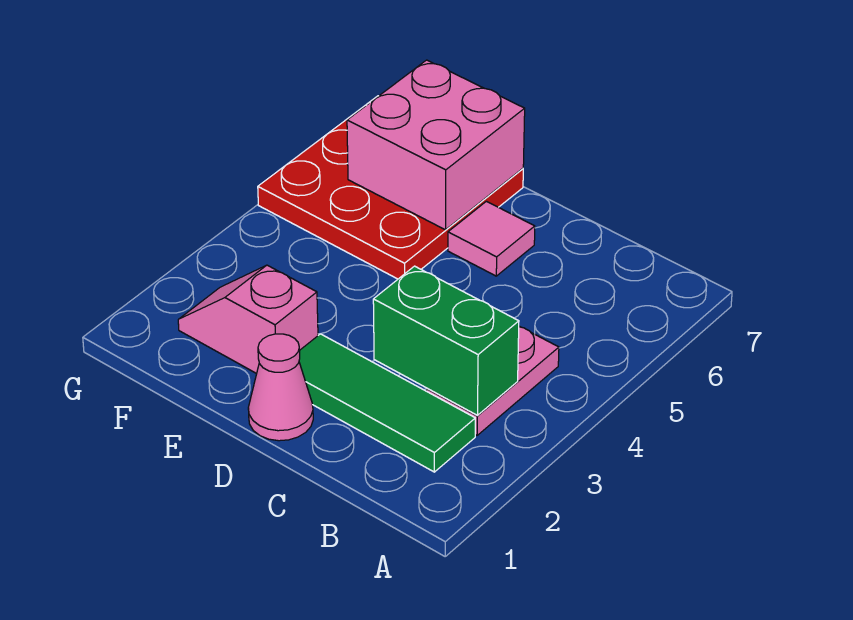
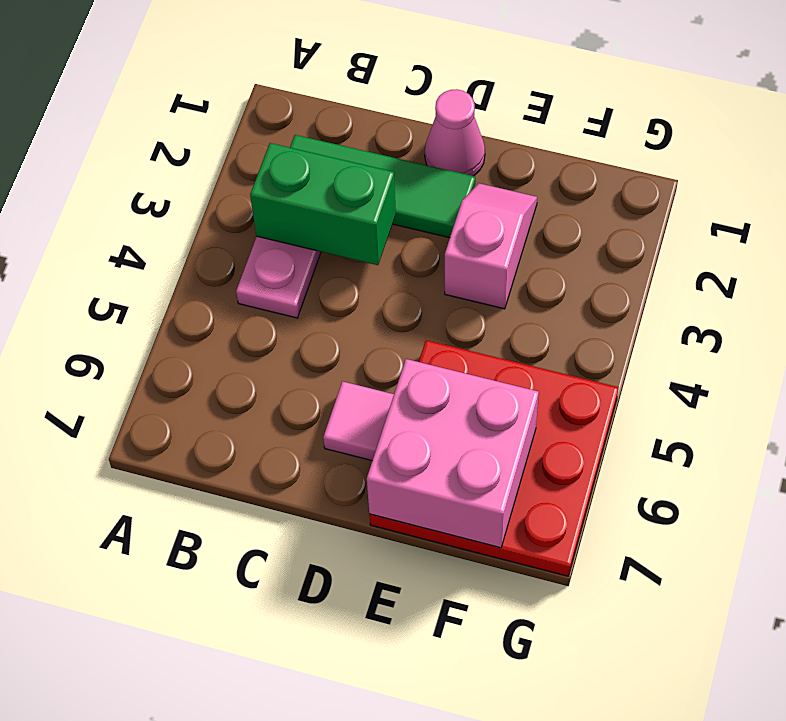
pink slope E2:F2 level 1 top E -> pink slope E2:E3 level 1 top 3

